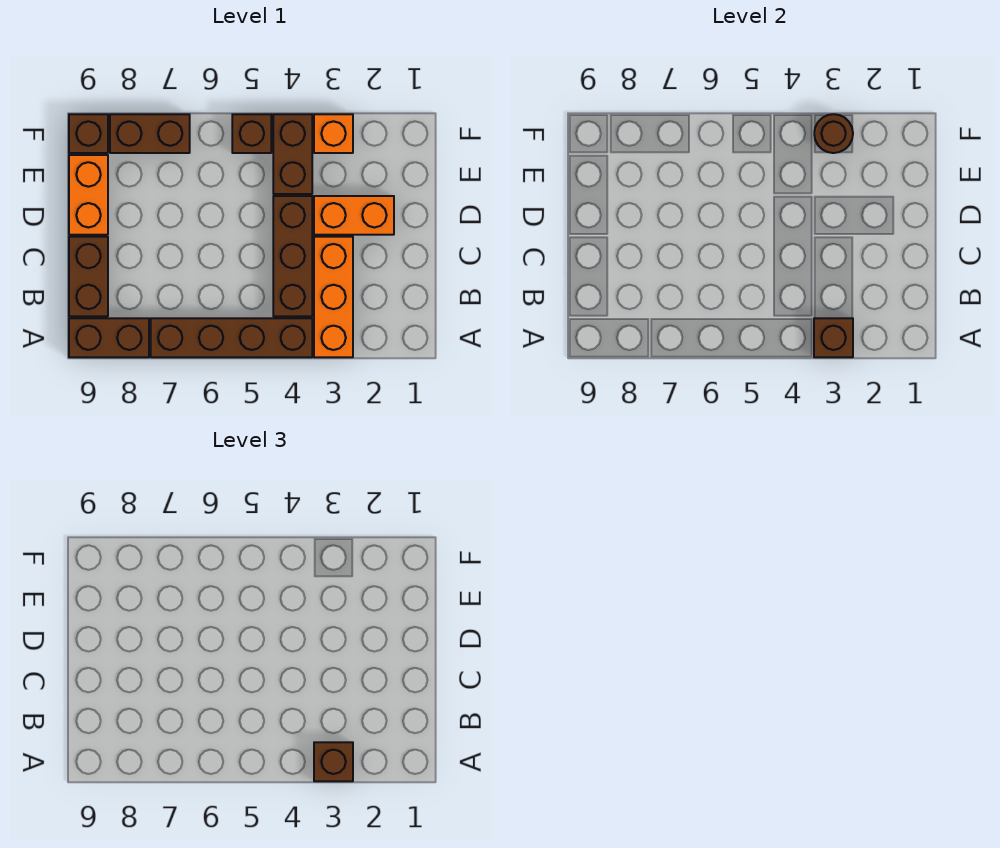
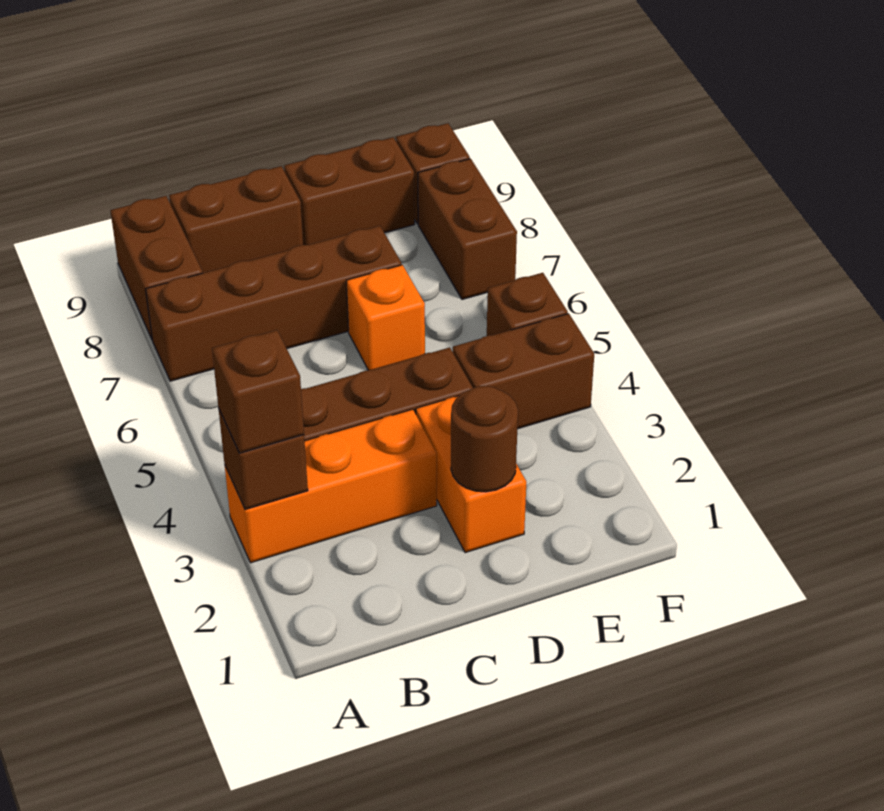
brown brick A4:A7 level 1 -> brown brick A7:D7 level 1
orange brick D9:E9 level 1 -> brown brick D9:E9 level 1
orange brick F3 level 1 -> orange brick D6 level 1
brown round brick F3 level 2 -> brown round brick D2 level 2

